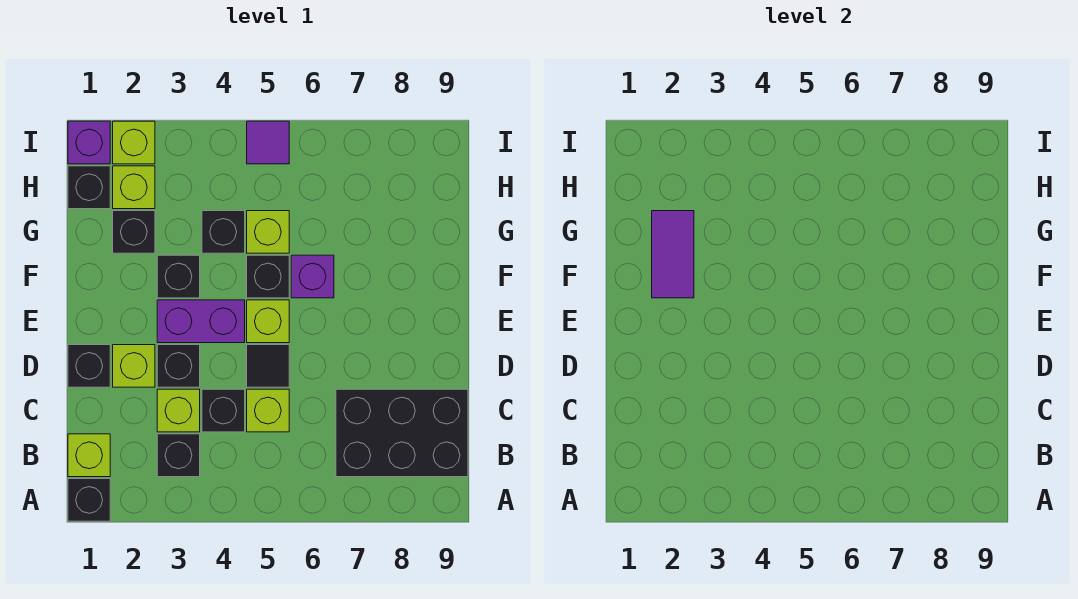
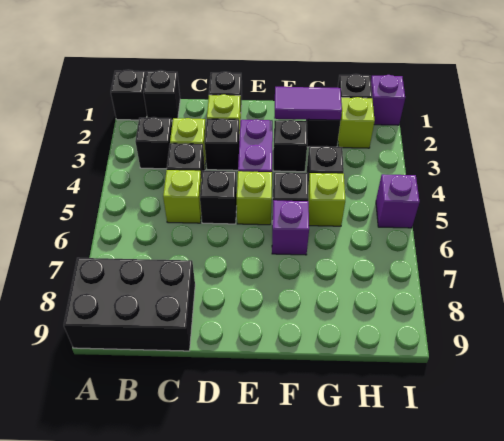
lime brick B1 level 1 -> black brick B1 level 1
black brick B7:C9 level 1 -> black brick A8:C9 level 1
black tile D5 level 1 -> black brick D5 level 1
lime brick I2 level 1 -> none
purple tile I5 level 1 -> purple brick I5 level 1

